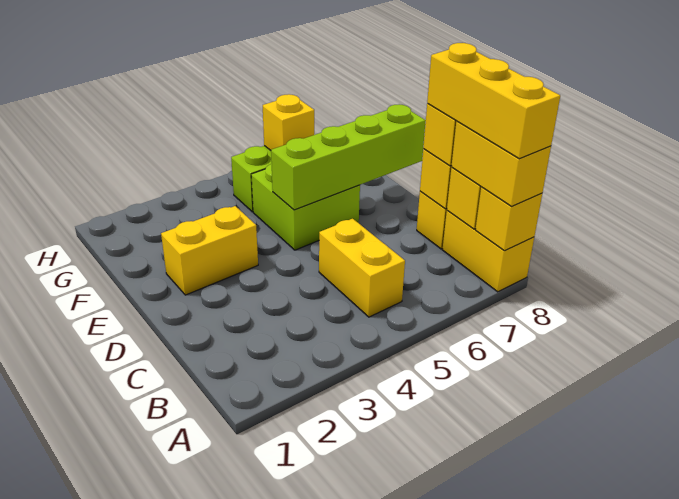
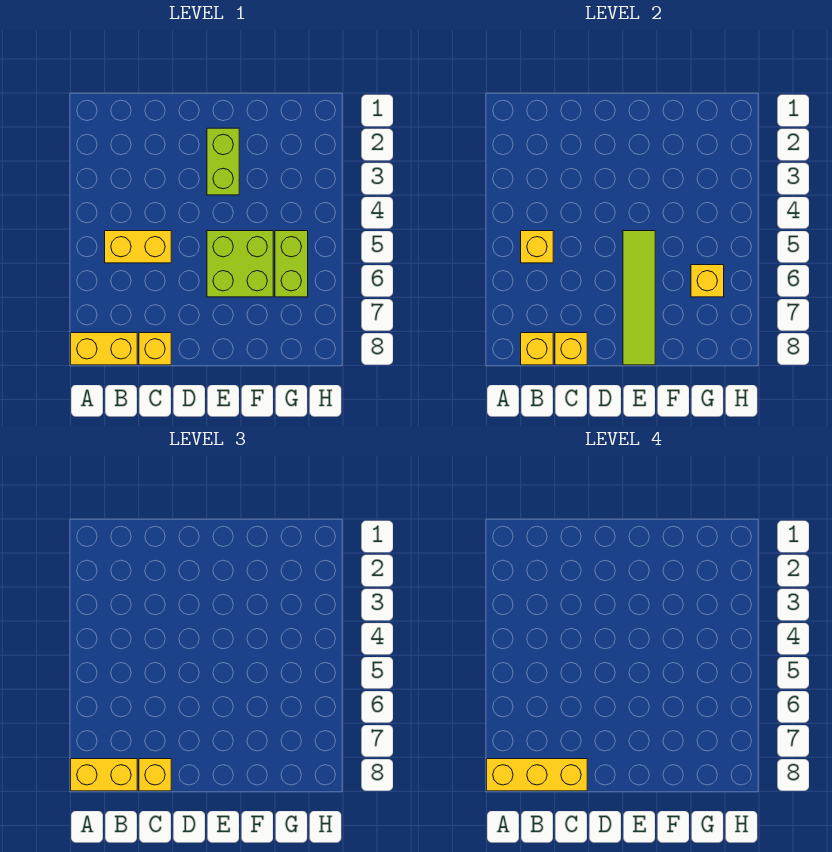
yellow brick A8 level 2 -> yellow brick B5 level 2
yellow brick E2:E3 level 1 -> lime brick E2:E3 level 1
lime brick E5:E8 level 2 -> lime tile E5:E8 level 2

